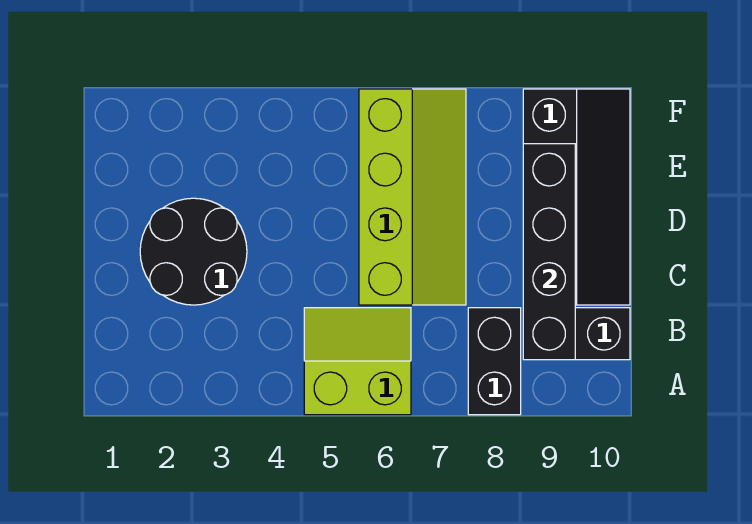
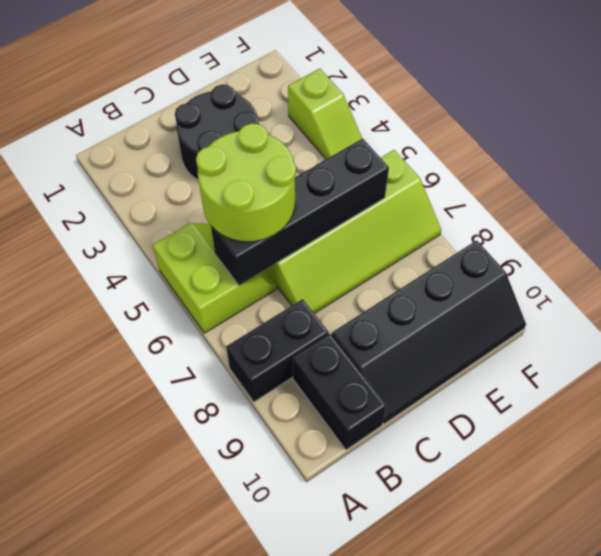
none -> lime round brick B5:C6 level 3
black brick B9:E9 level 2 -> black brick B6:E6 level 2
none -> lime slope F3:F4 level 1 top 3

